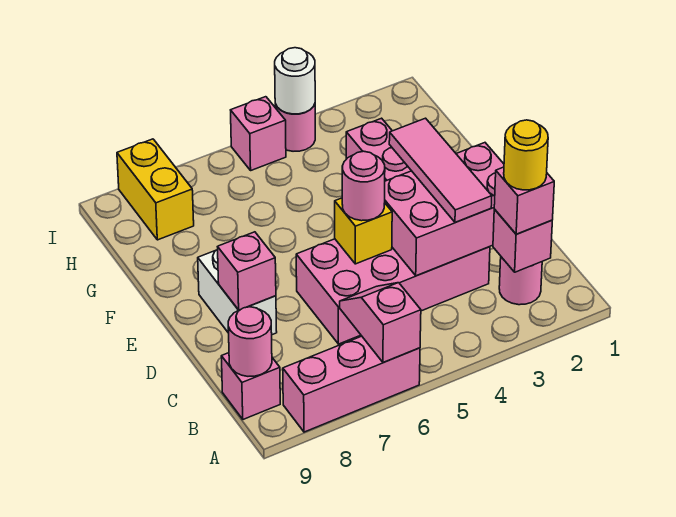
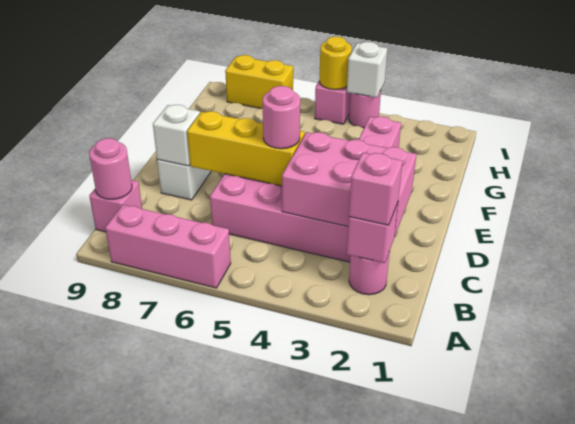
pink slope A6:B6 level 2 top A -> none
yellow round brick B2 level 4 -> yellow round brick I5 level 2
pink tile C3:E3 level 3 -> none
yellow brick D5 level 2 -> yellow brick D5:D7 level 2
pink brick D8 level 2 -> white brick D8 level 2
yellow brick H8:I8 level 1 -> yellow brick I7:I8 level 1
white round brick I4 level 2 -> white brick I4 level 2

